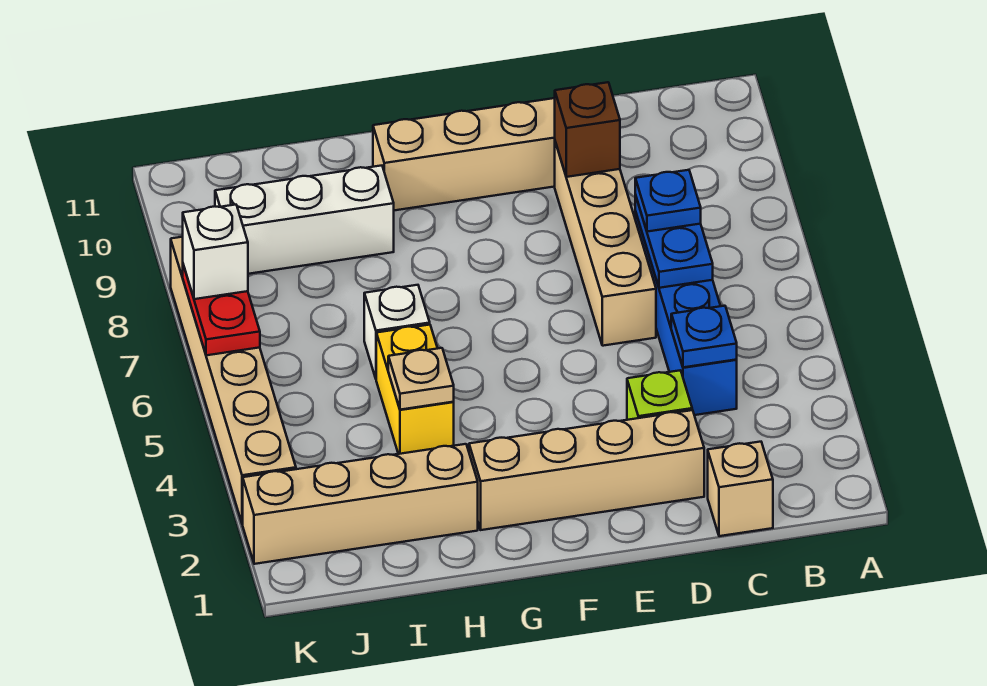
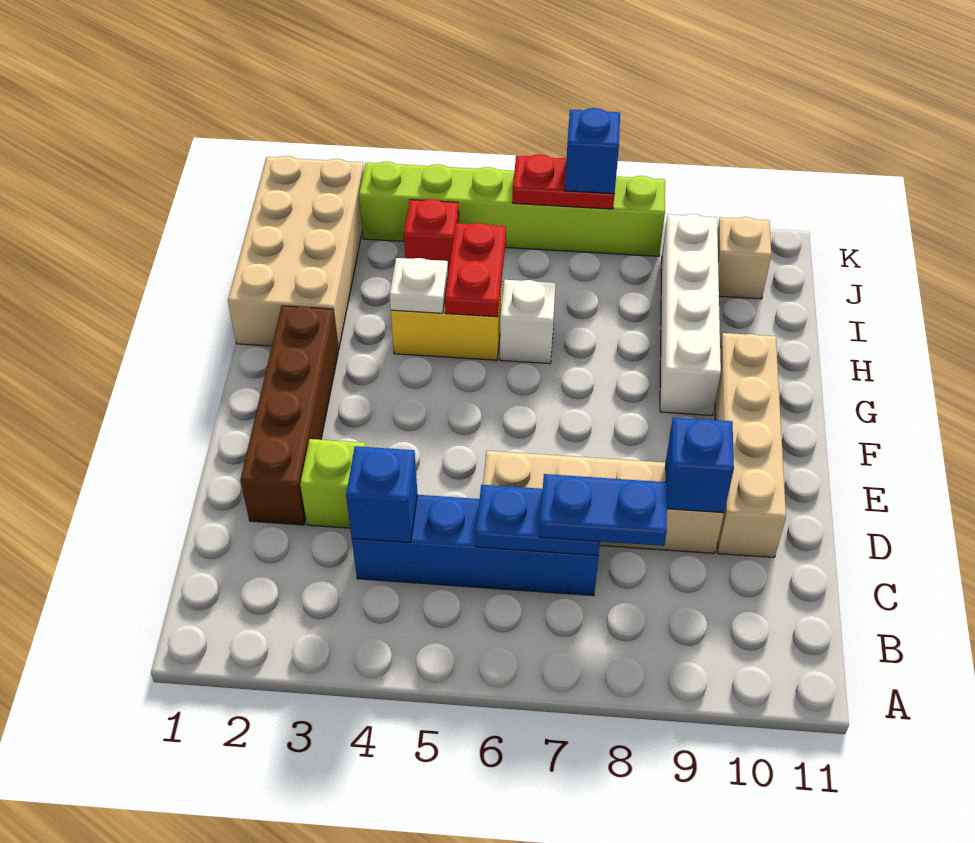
tan brick C1 level 1 -> tan brick J10 level 1
blue plate C4 level 2 -> blue brick C4 level 2
blue plate C7 level 3 -> blue plate C7:C8 level 3
tan brick D2:G2 level 1 -> brown brick D2:G2 level 1
brown brick D9 level 2 -> blue brick D9 level 2
tan brick H2:K2 level 1 -> tan brick H1:K2 level 1
tan plate H4 level 2 -> white plate H4 level 2
none -> red plate H5:I5 level 2
white brick H9:J9 level 1 -> white brick G9:J9 level 1
none -> red brick J4 level 1
tan brick K3:K8 level 1 -> lime brick K3:K8 level 1
white brick K7 level 3 -> blue brick K7 level 3

